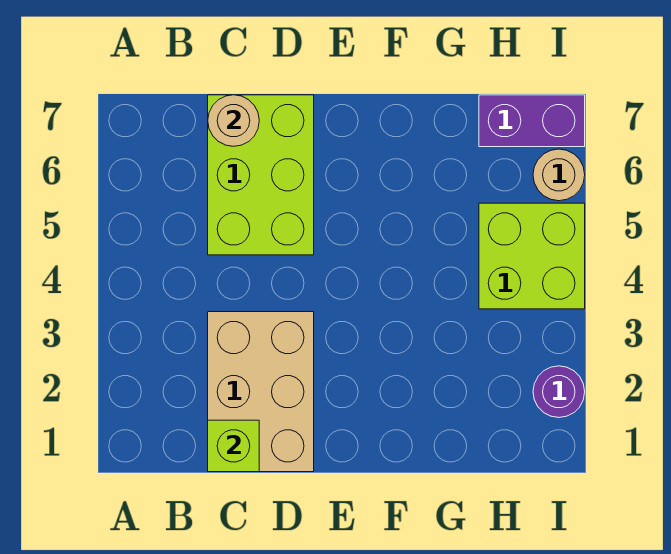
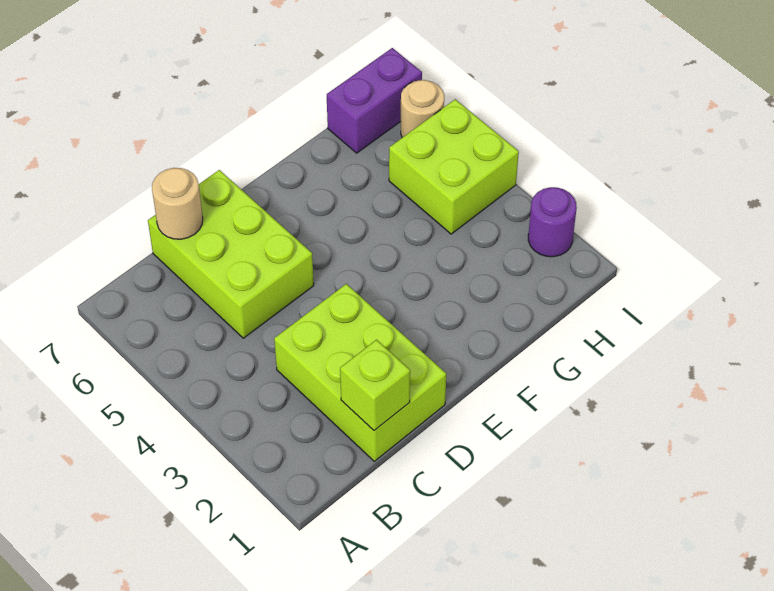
tan brick C1:D3 level 1 -> lime brick C1:D3 level 1

